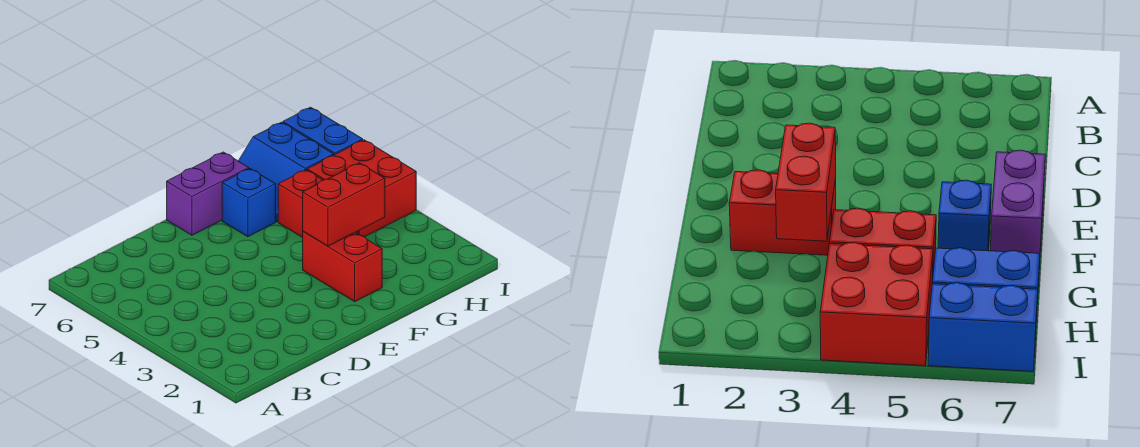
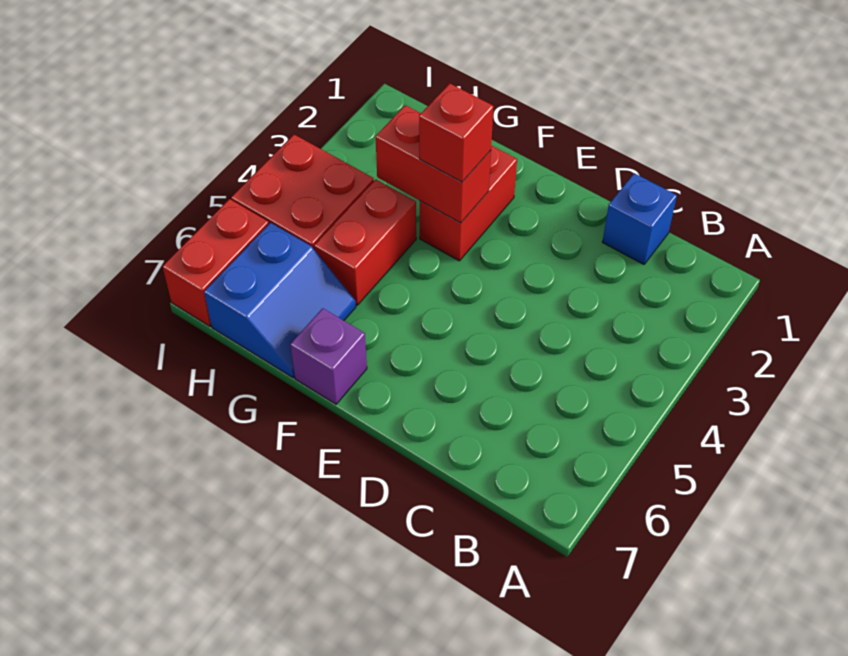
purple brick E7:F7 level 1 -> purple brick F7 level 1
none -> red brick F3 level 3
blue brick F6 level 1 -> blue brick C1 level 1
blue brick I6:I7 level 1 -> red brick I6:I7 level 1

